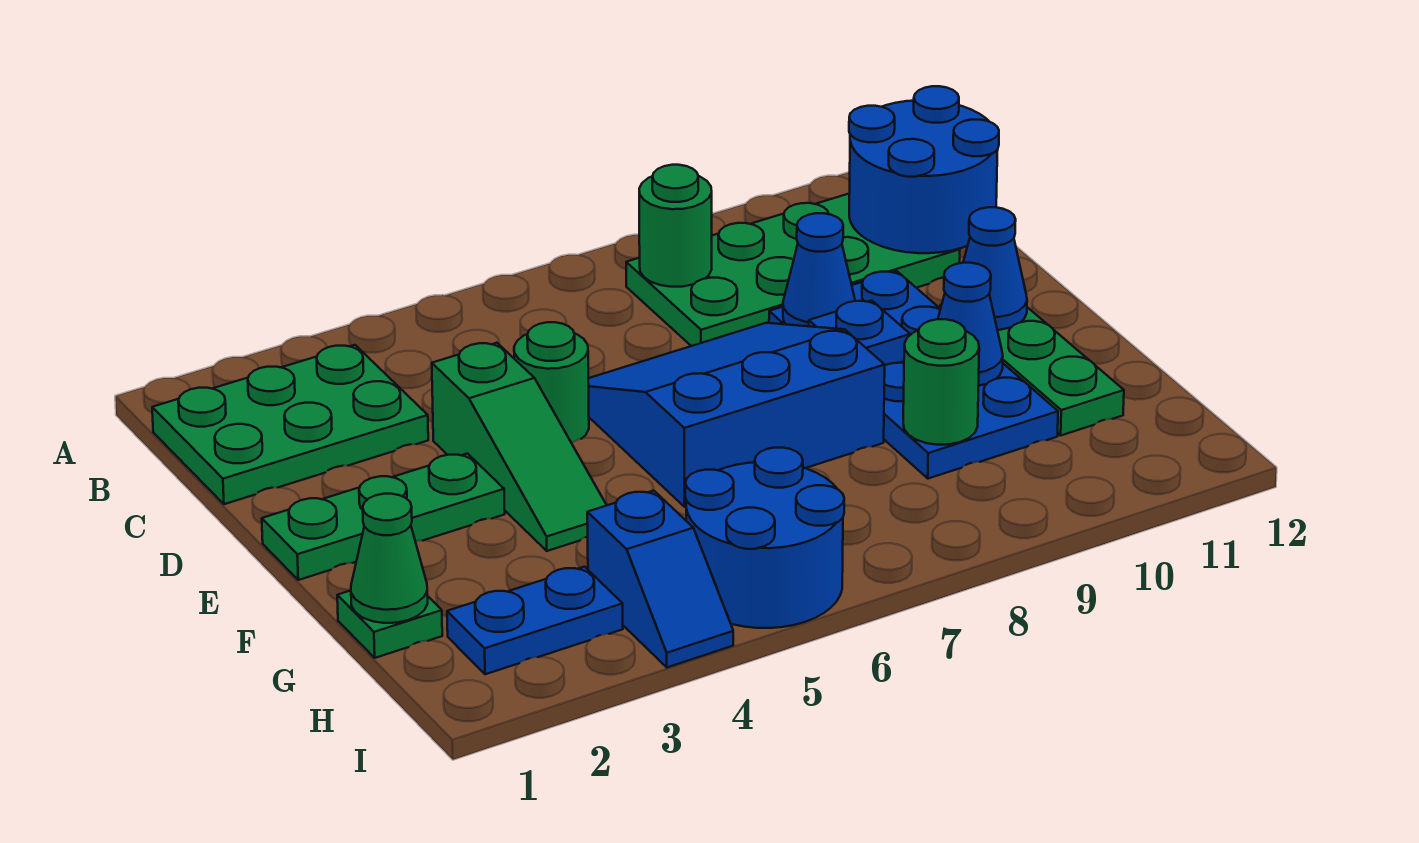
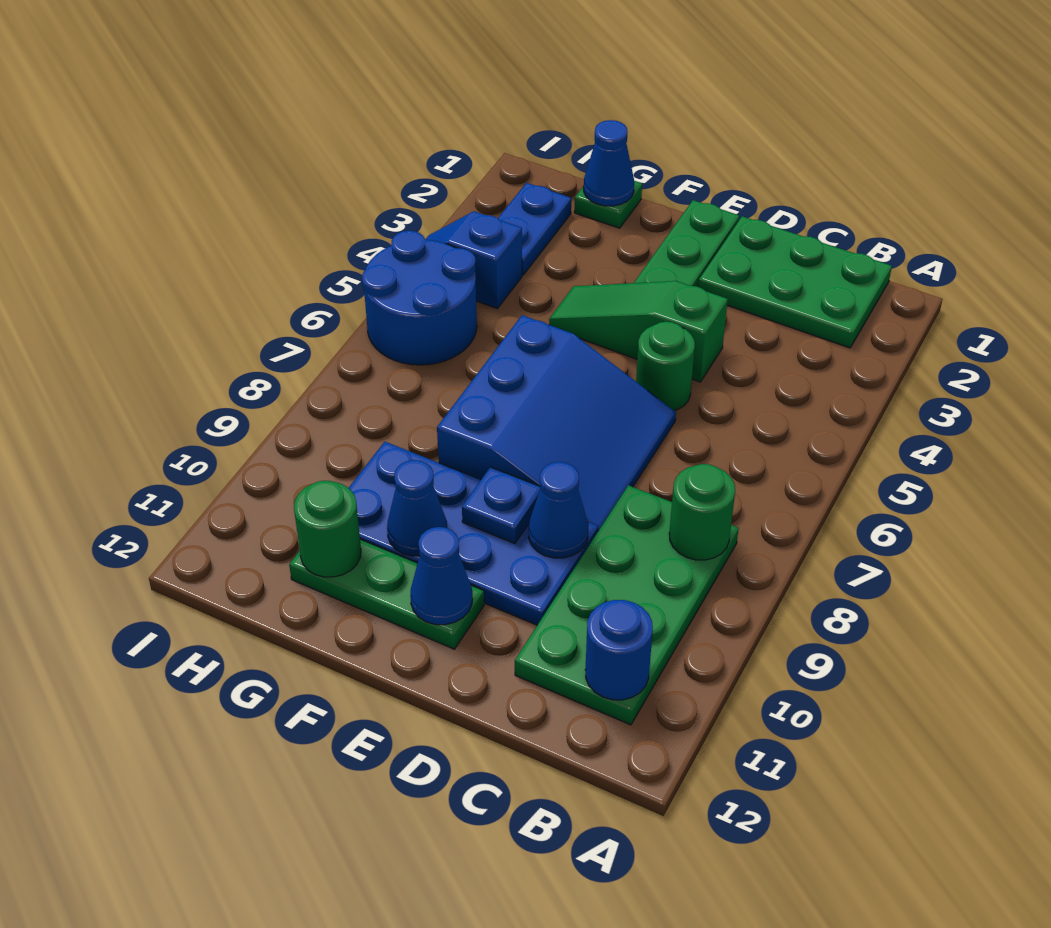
green plate B1:C3 level 1 -> green plate B1:D2 level 1
blue round brick B11:C12 level 2 -> blue round brick B11 level 2
green cone G1 level 2 -> blue cone G1 level 2
green round brick G9 level 2 -> green round brick G11 level 2

